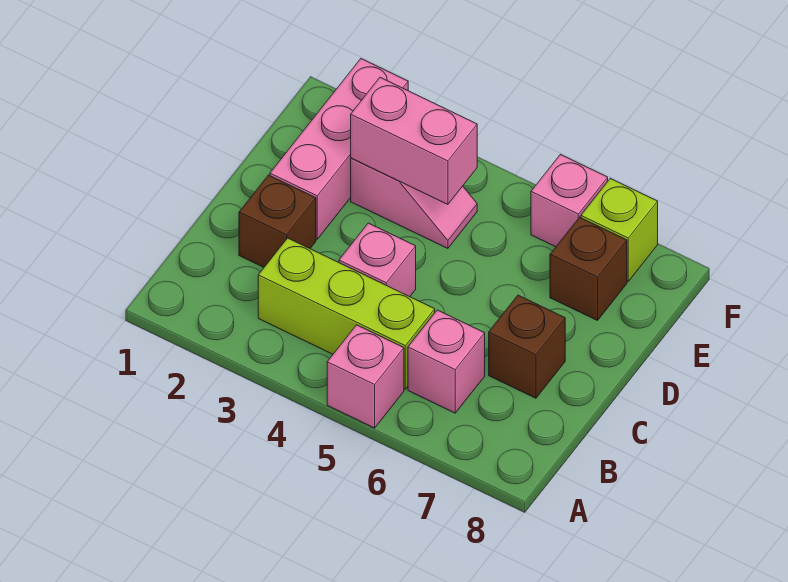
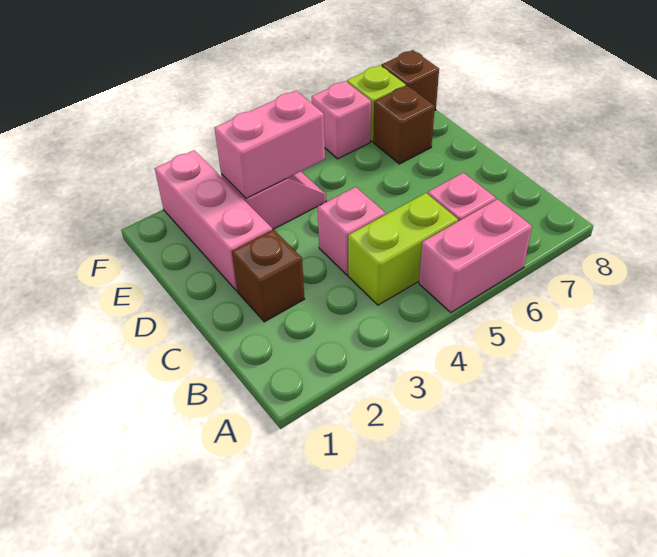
pink brick A5 level 1 -> pink brick A5:A6 level 1
lime brick B3:B5 level 1 -> lime brick B4:B5 level 1
brown brick C7 level 1 -> brown brick F8 level 1

